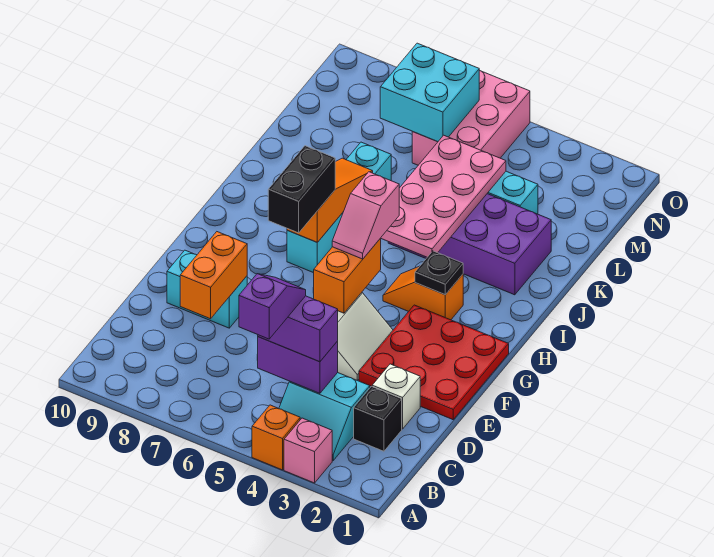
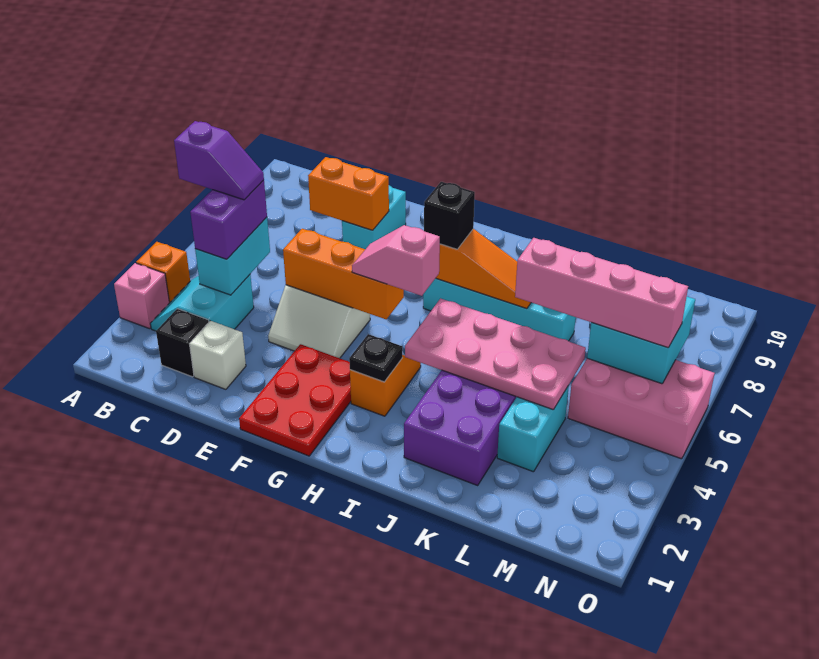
purple brick C4:C5 level 2 -> cyan brick C4:C5 level 2
red plate E1:G3 level 1 -> red plate F1:G3 level 1
orange brick F5:G5 level 2 -> orange brick E5:G5 level 2
black brick G7:H7 level 3 -> black brick H7 level 3
none -> pink brick K6:N6 level 3

